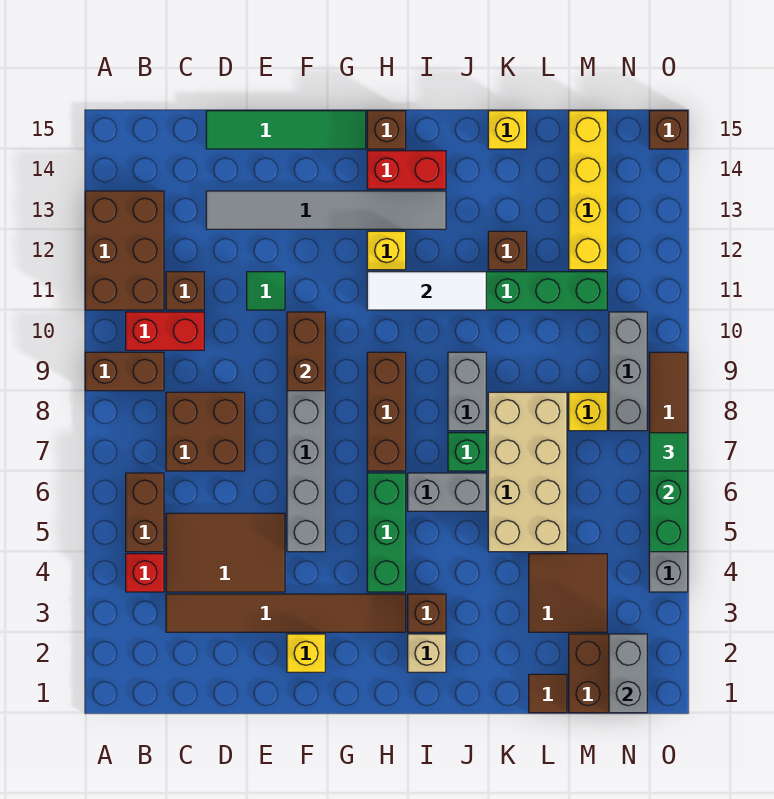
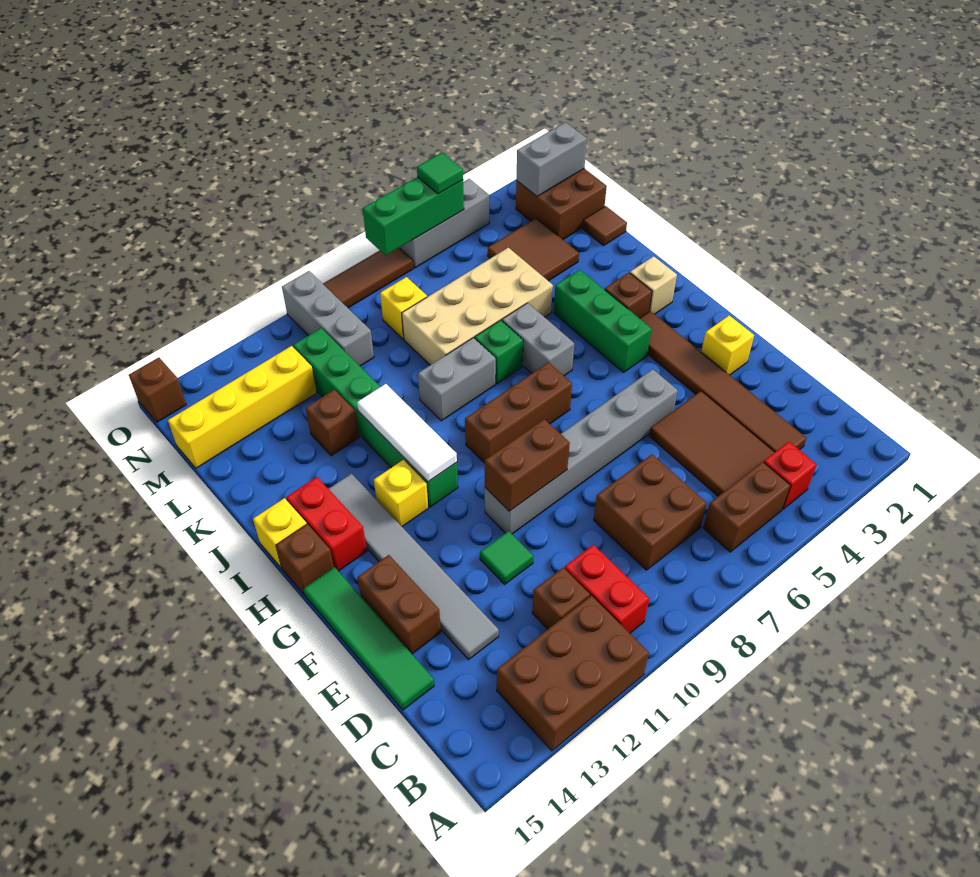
brown brick A9:B9 level 1 -> brown brick E14:F14 level 1
green brick H4:H6 level 1 -> green brick H4:J4 level 1
yellow brick K15 level 1 -> yellow brick I15 level 1
grey brick N8:N10 level 1 -> grey brick M10:O10 level 1
green tile O7 level 3 -> green tile O5 level 3

